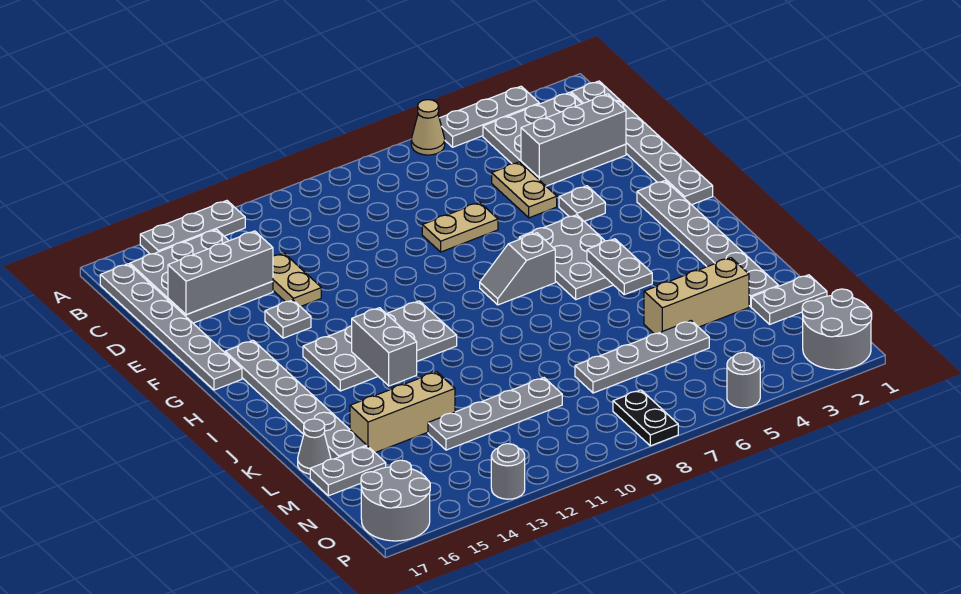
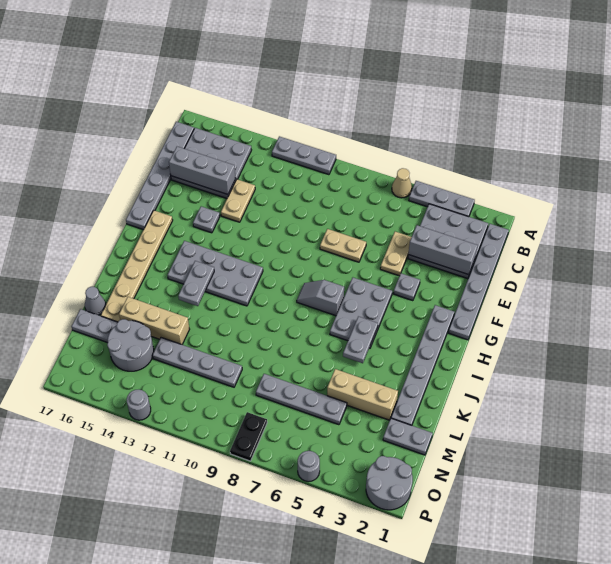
grey plate A13:A15 level 1 -> grey plate A10:A12 level 1
grey plate G16:L16 level 1 -> tan plate G16:L16 level 1
grey brick I13:J13 level 2 -> grey plate I13:J13 level 2
grey round brick O16:P17 level 1 -> grey round brick M14:N15 level 1

